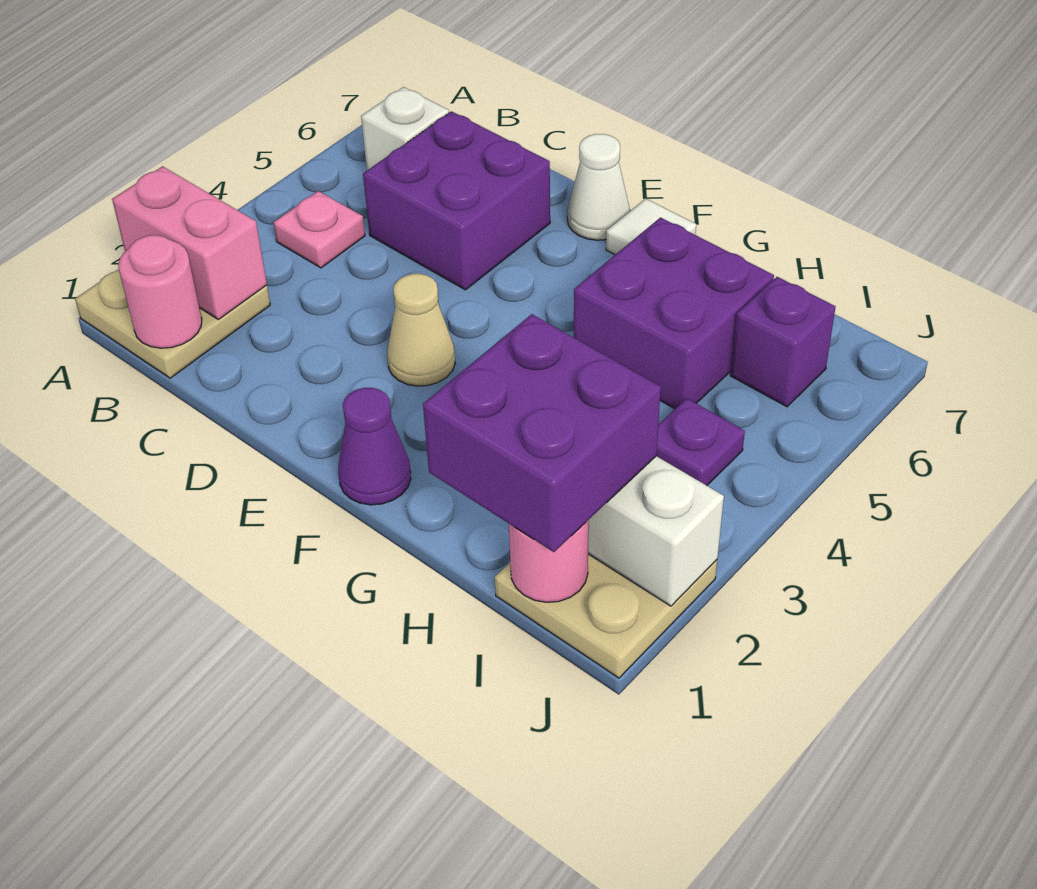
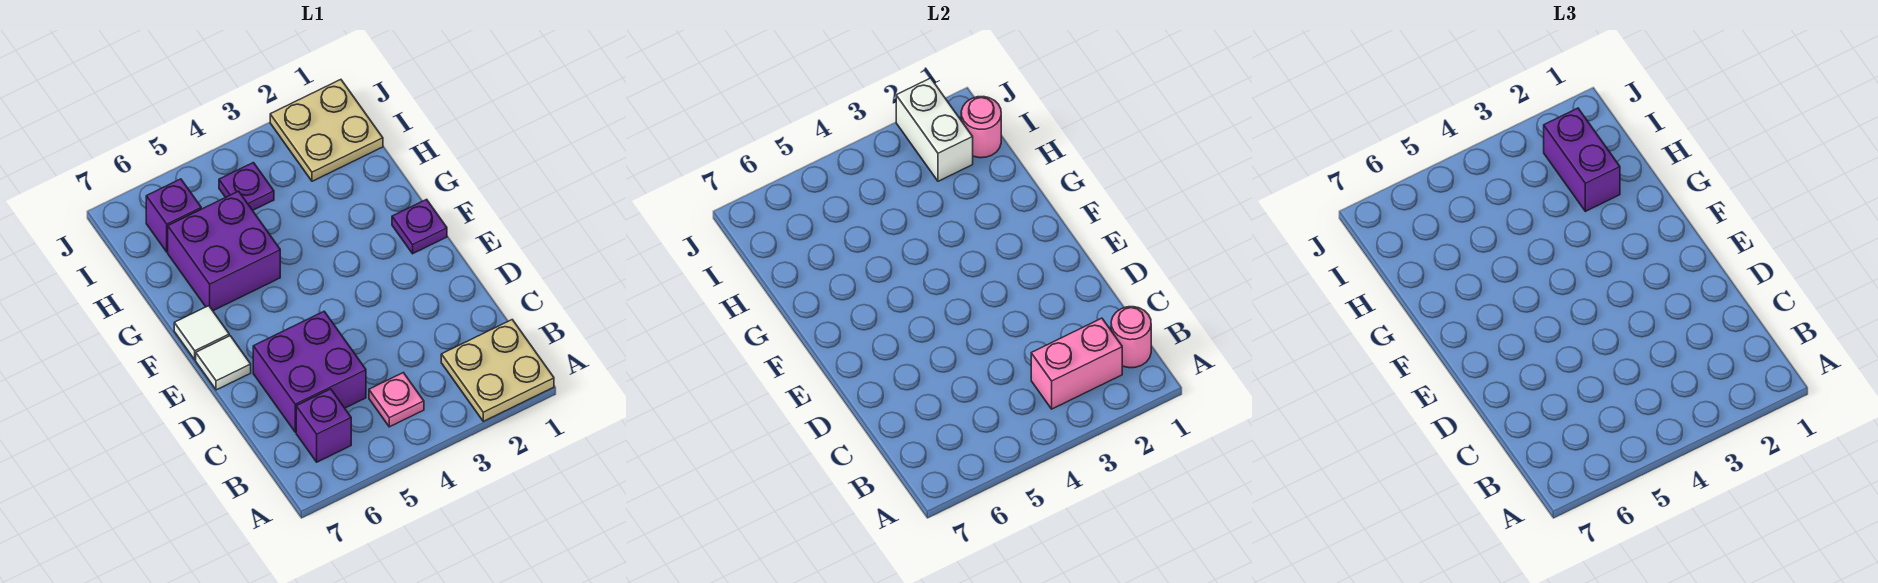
pink brick A2:B2 level 2 -> pink brick B2:B3 level 2
white brick B6 level 1 -> purple brick B6 level 1
tan cone E3 level 1 -> none
white cone E7 level 1 -> white tile E7 level 1
purple cone F1 level 1 -> purple plate F1 level 1
purple brick H1:I2 level 3 -> purple brick H2:I2 level 3

